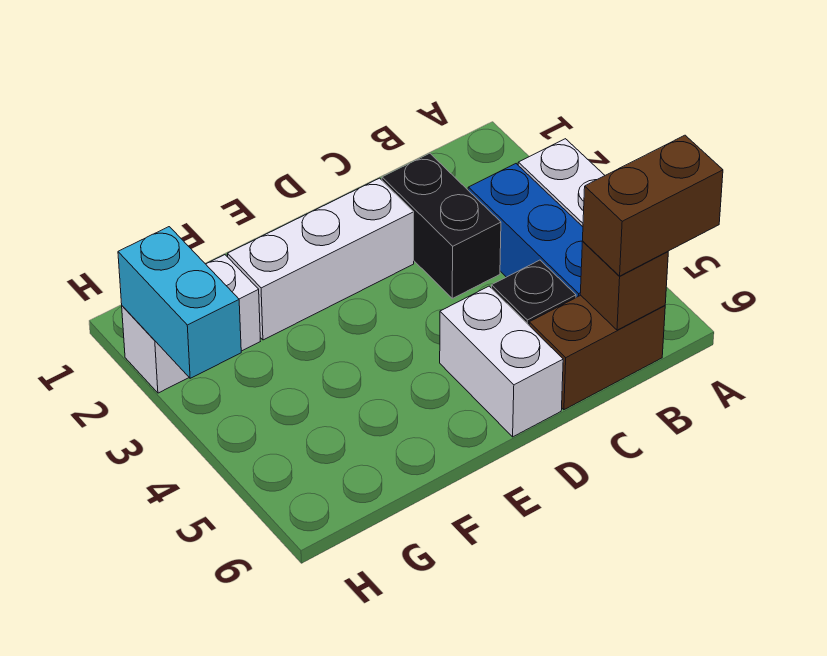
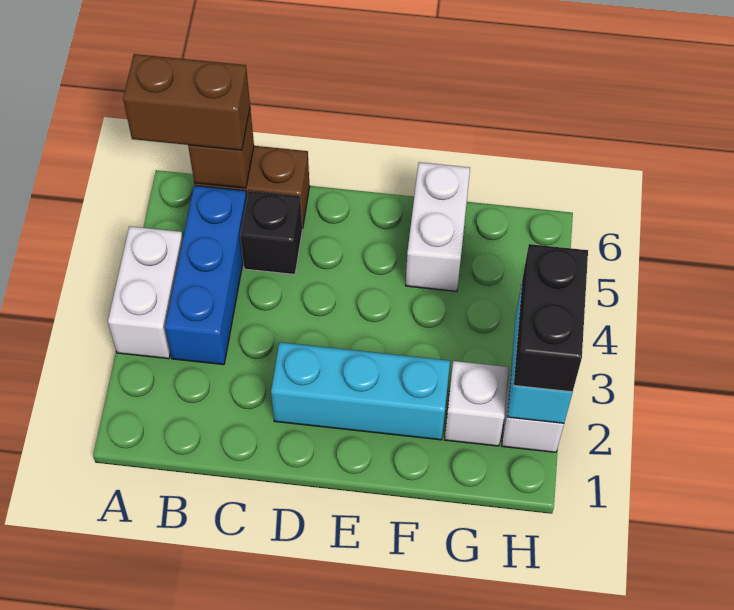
black brick C2:C3 level 1 -> black brick H2:H3 level 3
white brick D2:F2 level 1 -> cyan brick D2:F2 level 1
white brick D5:D6 level 1 -> white brick F5:F6 level 1

